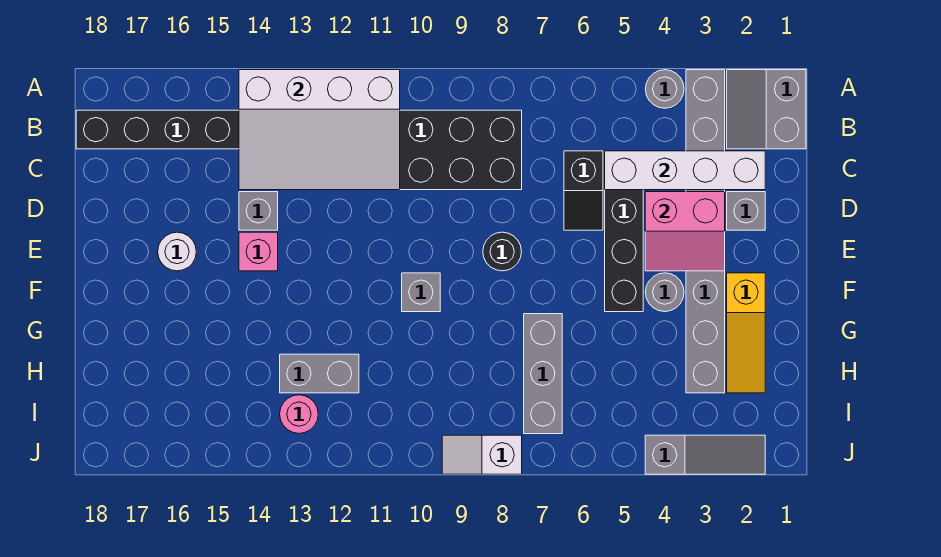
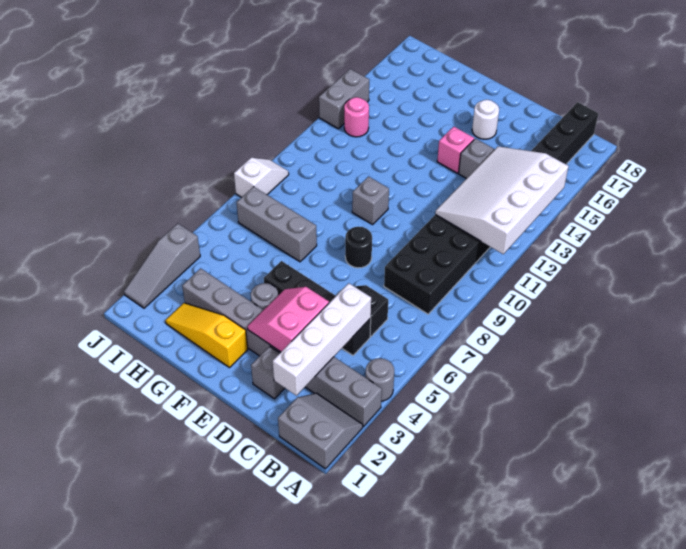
grey brick H12:H13 level 1 -> grey brick J13:J14 level 1

